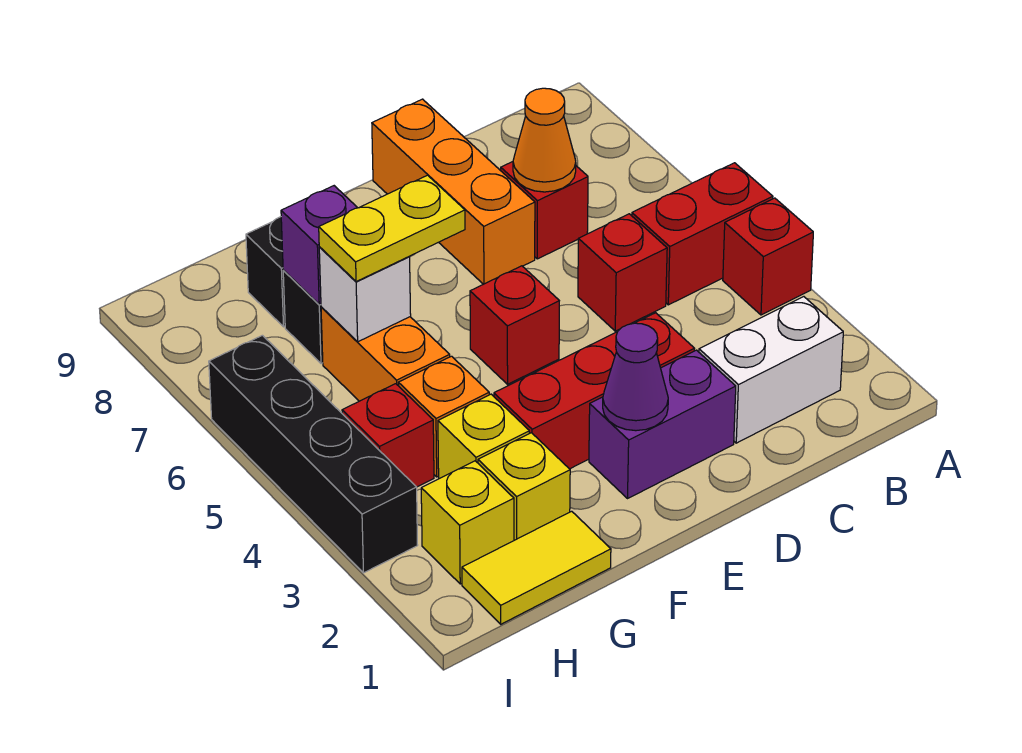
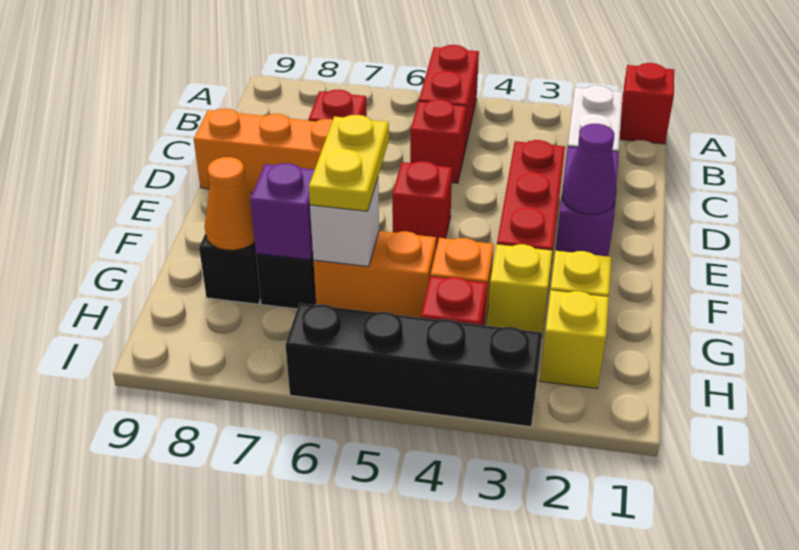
red brick A4 level 1 -> red brick A1 level 1
orange cone C7 level 2 -> orange cone G8 level 2
yellow tile G1:H1 level 1 -> none

